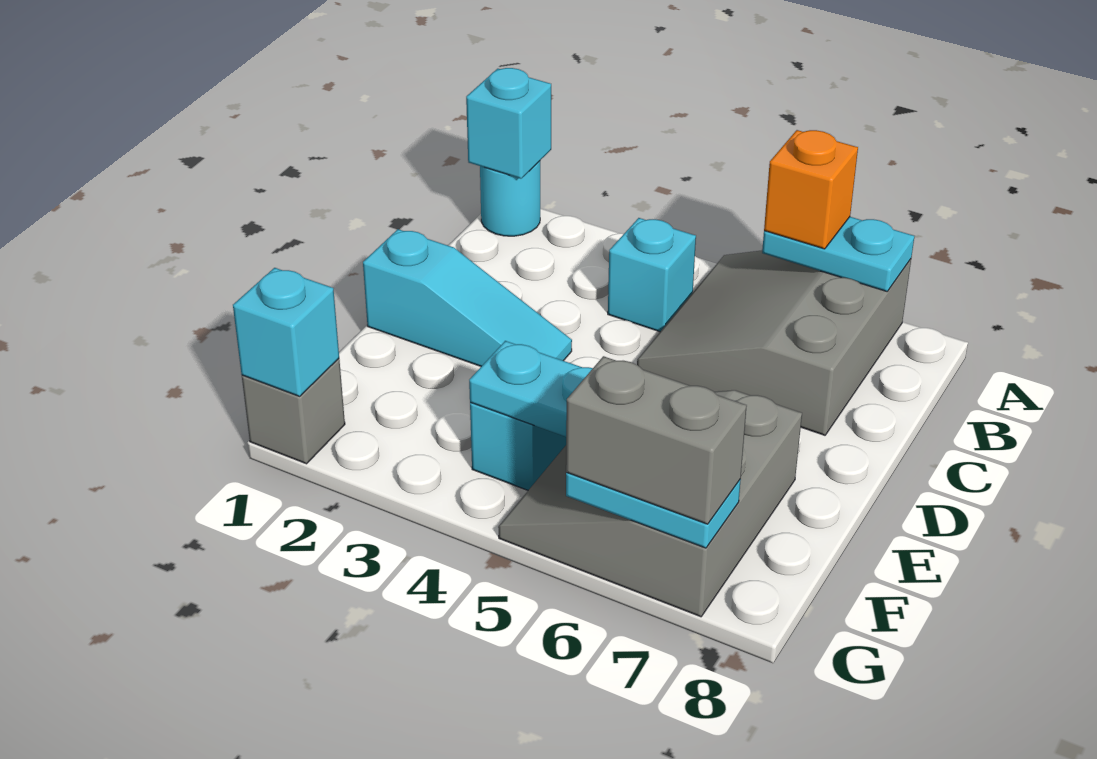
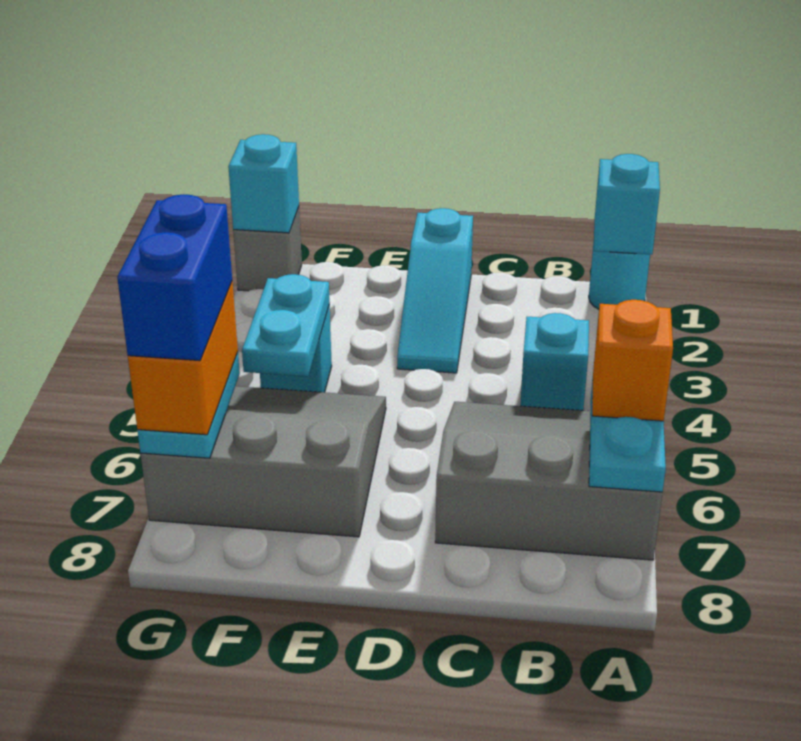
grey brick G6:G7 level 3 -> orange brick G6:G7 level 3
none -> blue brick G6:G7 level 4

